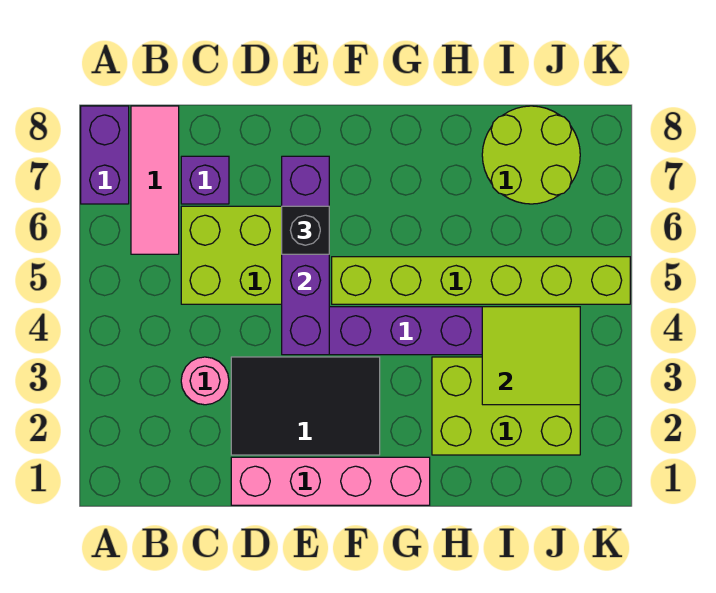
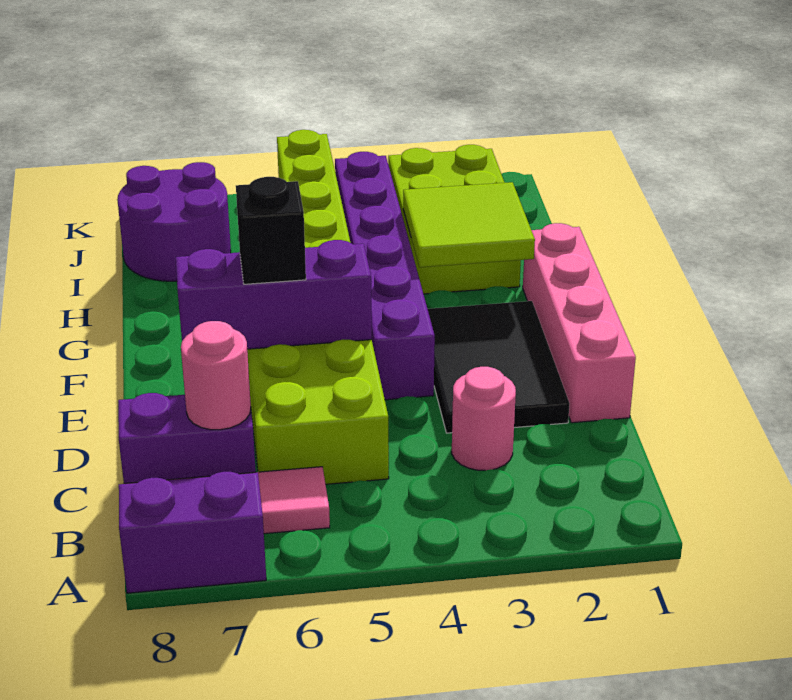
purple brick C7 level 1 -> purple brick C7:C8 level 1
none -> pink round brick C7 level 2
purple brick E4:E7 level 2 -> purple brick E5:E7 level 2
lime tile I3:J4 level 2 -> lime tile G2:H3 level 2
lime round brick I7:J8 level 1 -> purple round brick I7:J8 level 1

